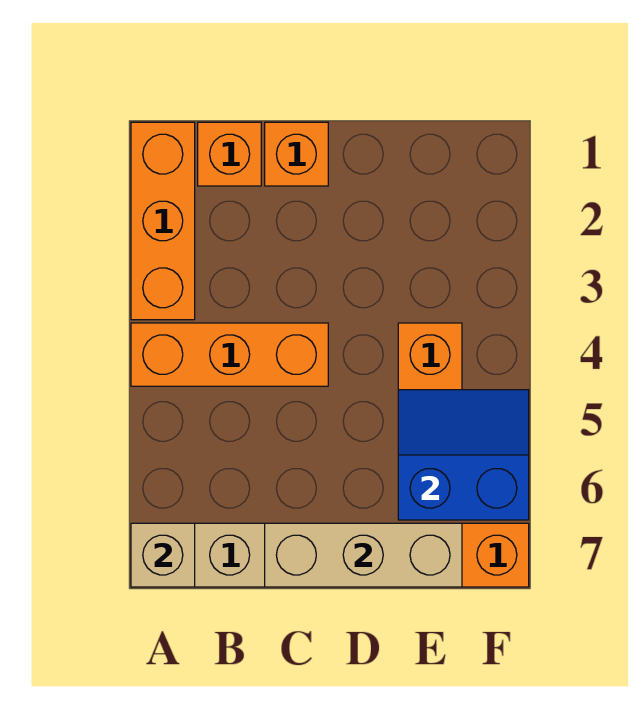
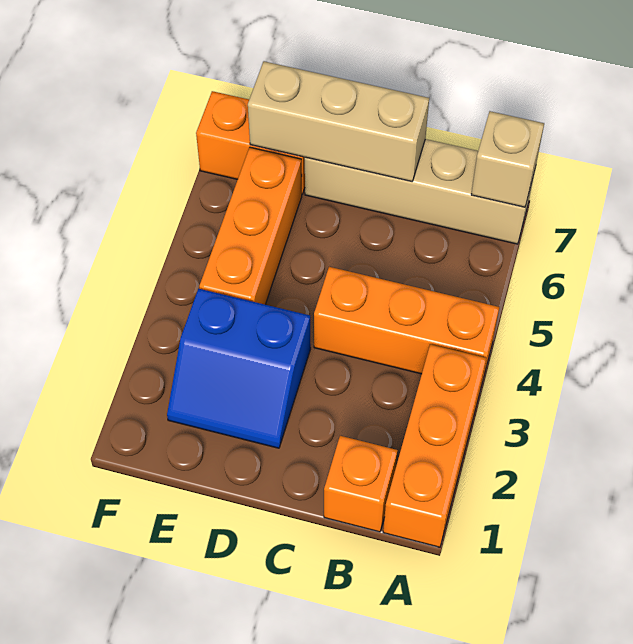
orange brick C1 level 1 -> none
blue slope E5:F6 level 2 top 6 -> blue slope D2:E3 level 1 top 3

